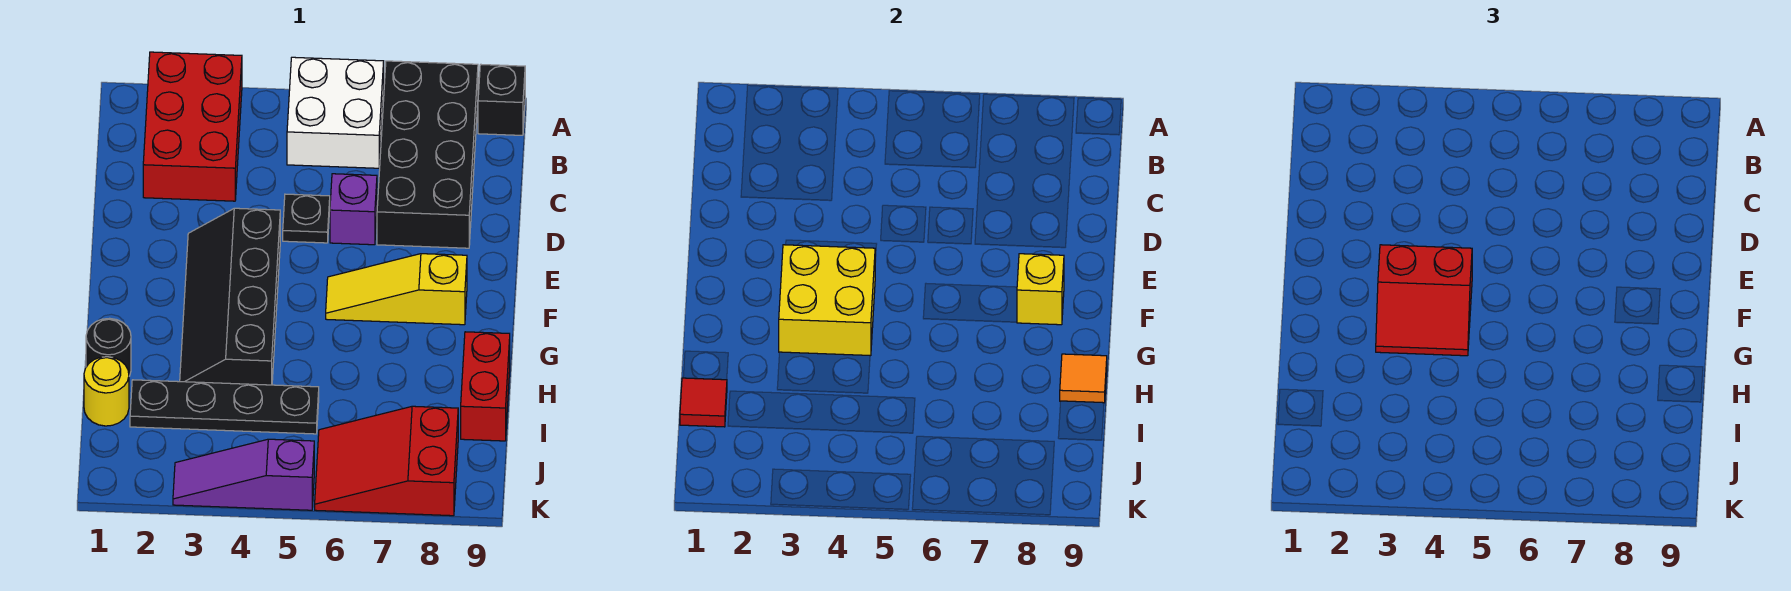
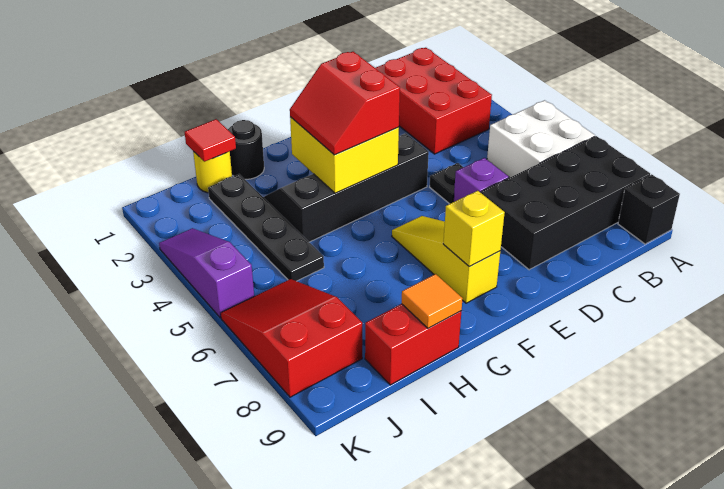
red brick A2:C3 level 1 -> red brick B1:C3 level 1

